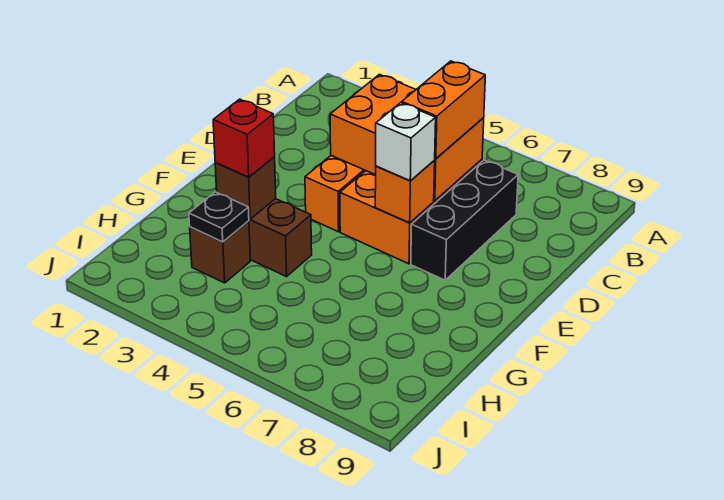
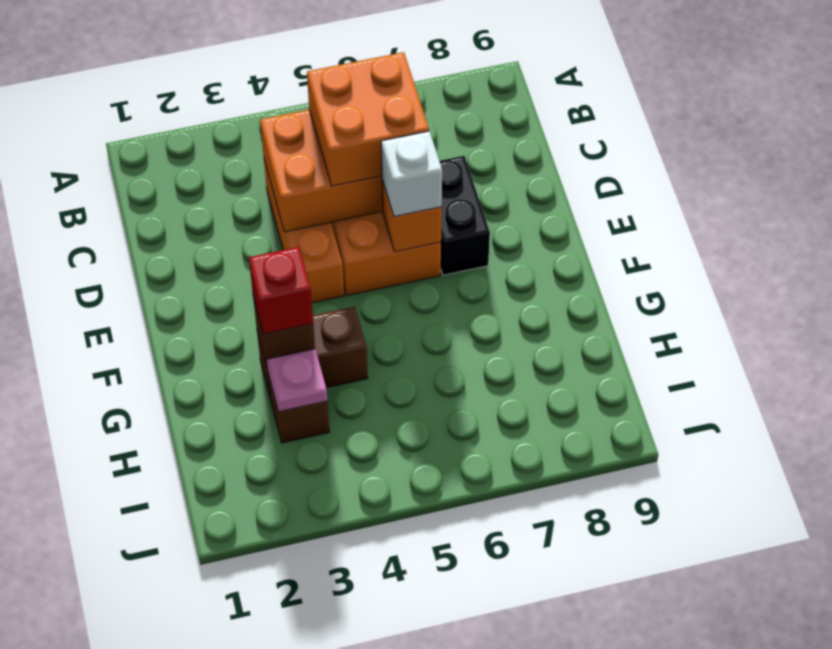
orange brick C6:D6 level 3 -> orange brick C5:D6 level 3
black brick C7:E7 level 1 -> black brick D7:E7 level 1
black plate H3 level 2 -> pink plate H3 level 2

